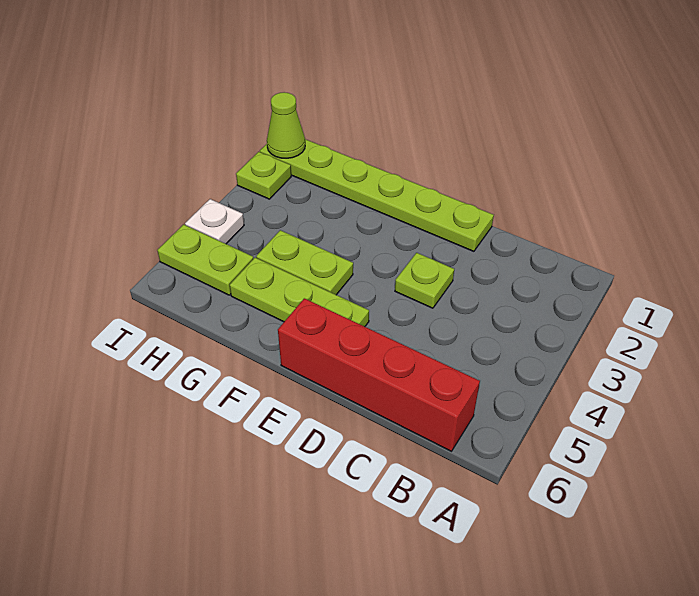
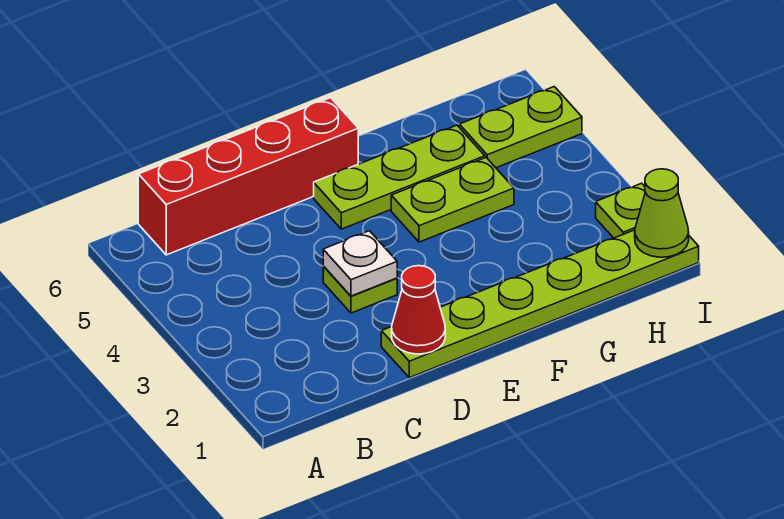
none -> red cone D1 level 2
white plate I4 level 1 -> white plate D3 level 2

